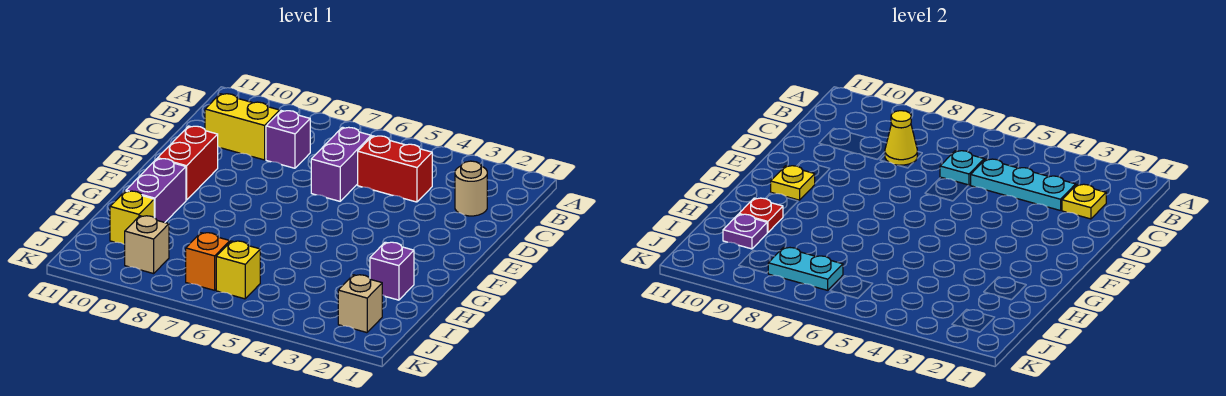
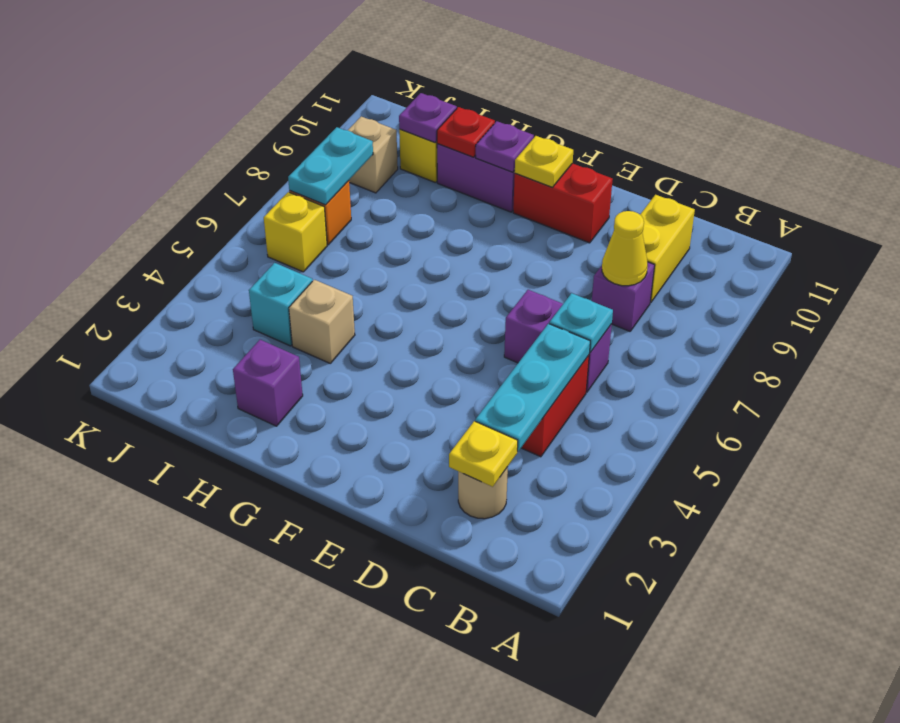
none -> purple plate G10 level 2
none -> cyan brick I4 level 1
tan brick J2 level 1 -> tan brick H4 level 1

